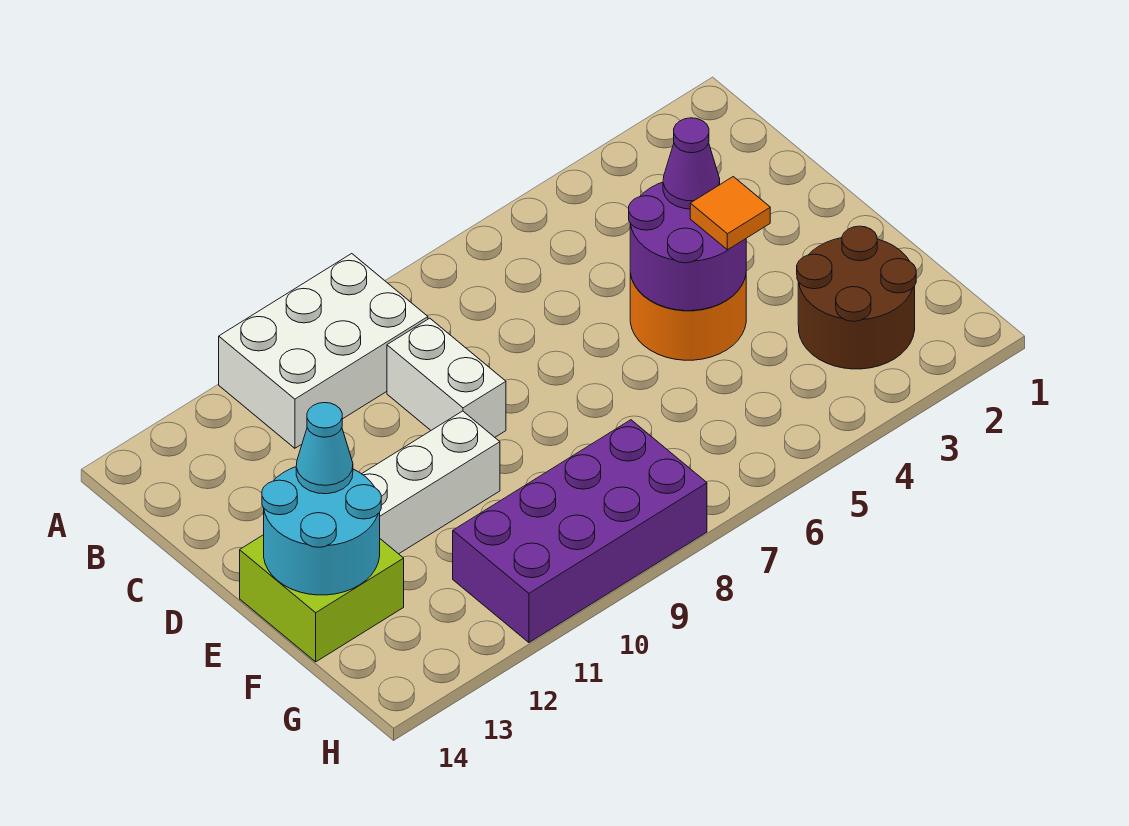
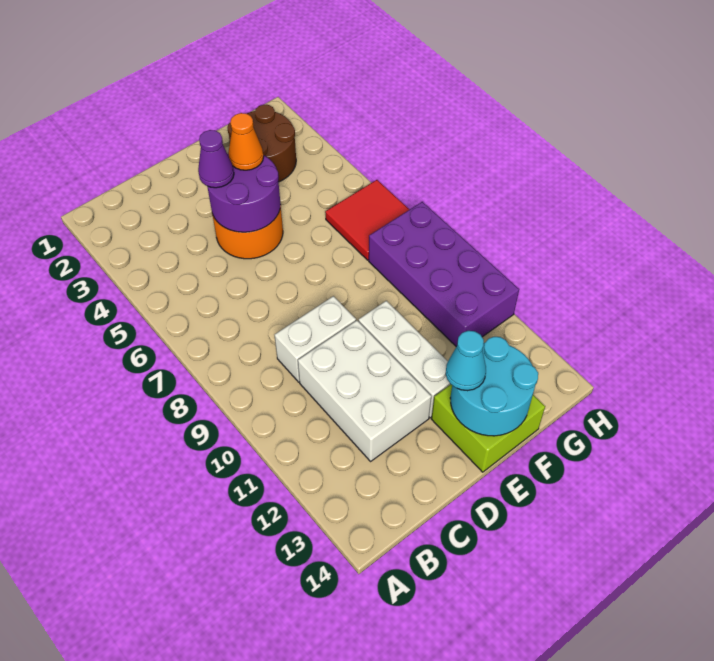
white brick A9:B11 level 1 -> white brick C10:D12 level 1
orange tile E4 level 3 -> orange cone E4 level 3
none -> red tile G6:H7 level 1

